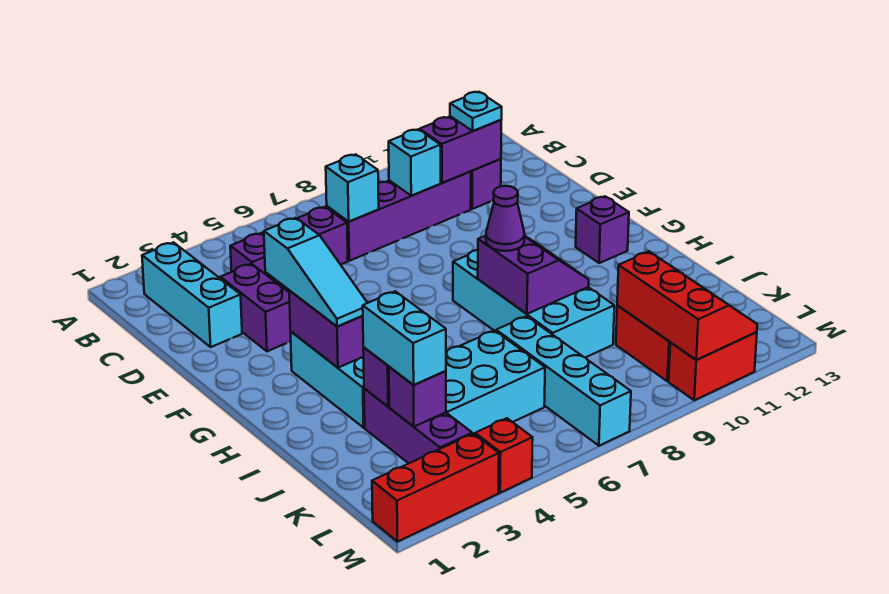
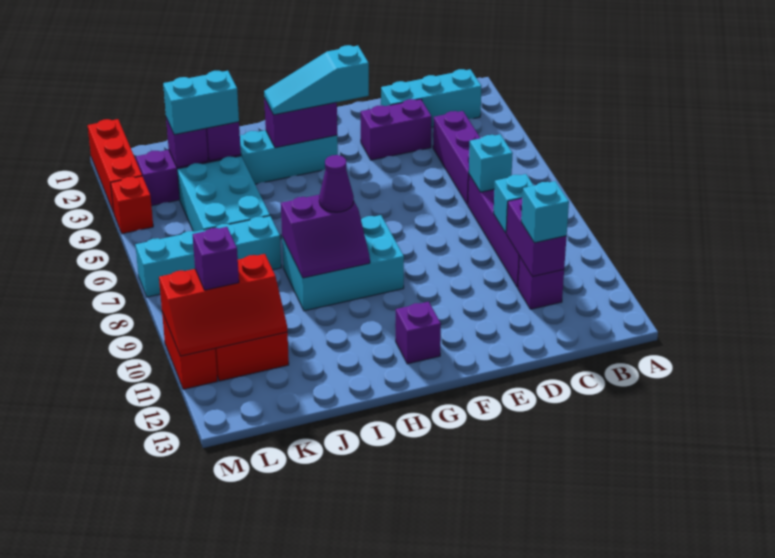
cyan plate C11 level 3 -> cyan brick C11 level 3
cyan brick G8:J9 level 1 -> cyan brick G8:I9 level 1
none -> purple brick L10 level 3

